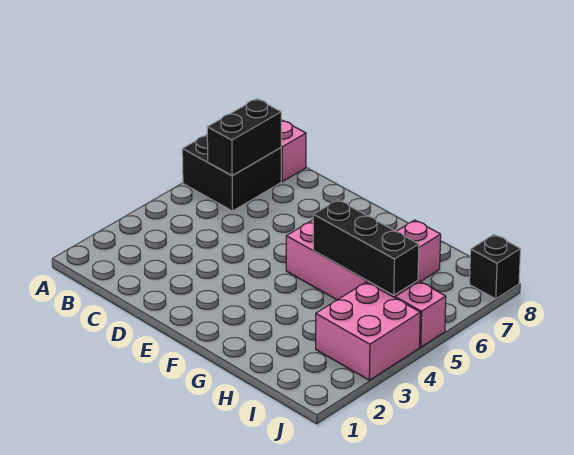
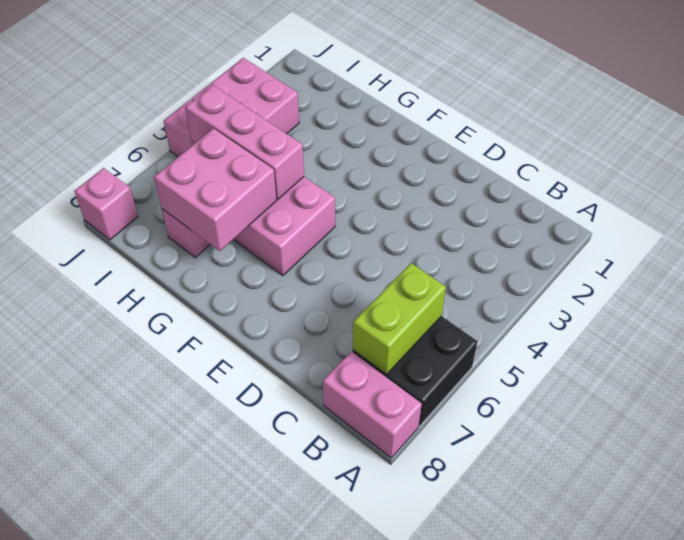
black brick B6:B7 level 2 -> lime brick B6:B7 level 2
black brick G5:I5 level 2 -> pink brick G5:I5 level 2
none -> pink brick G6:H7 level 2
black brick J8 level 1 -> pink brick J8 level 1

